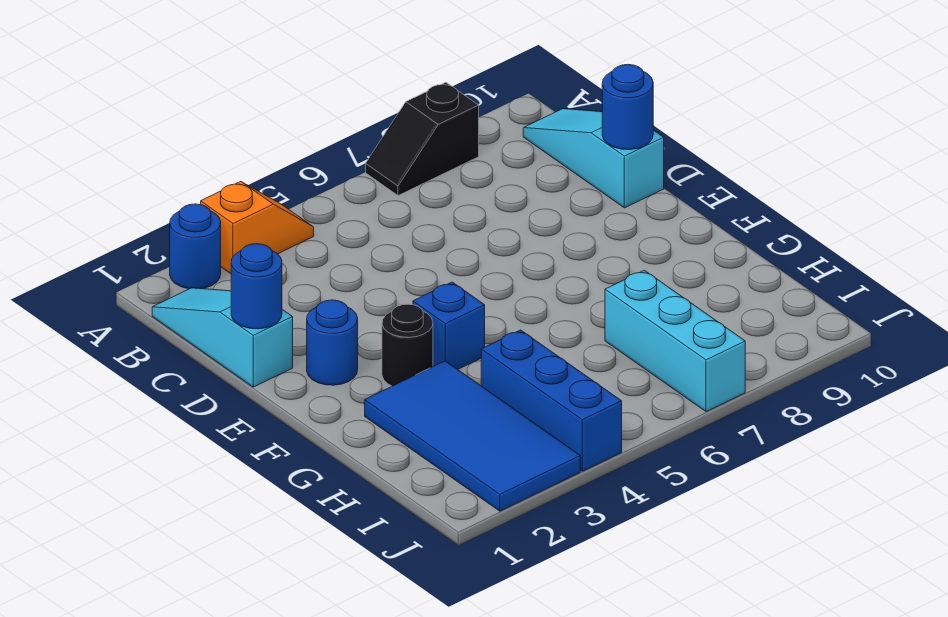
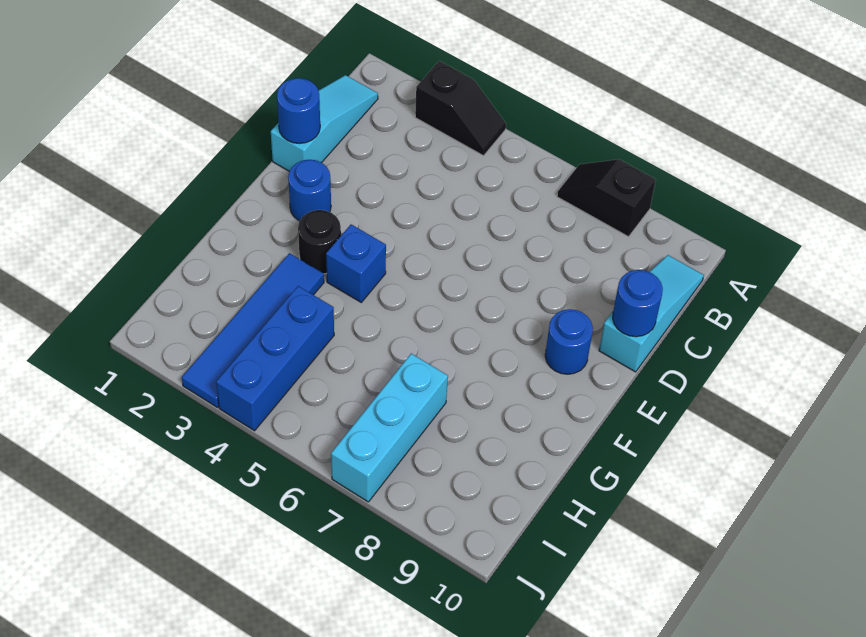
blue round brick A2 level 1 -> blue round brick E9 level 1
orange slope A3:A4 level 1 top 3 -> black slope A3:A4 level 1 top 3
blue tile G2:J3 level 1 -> blue tile G3:J3 level 1

